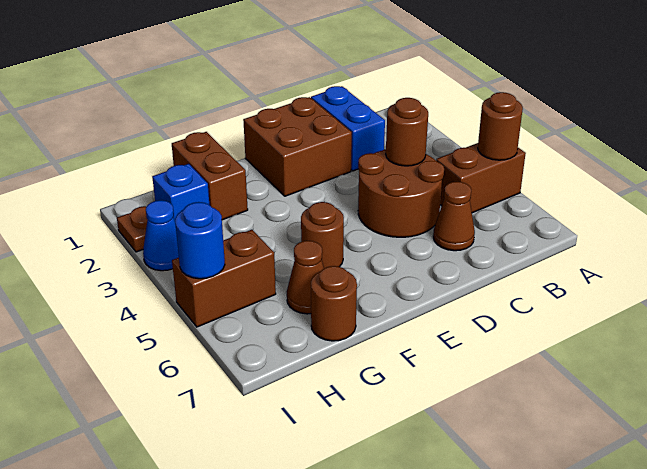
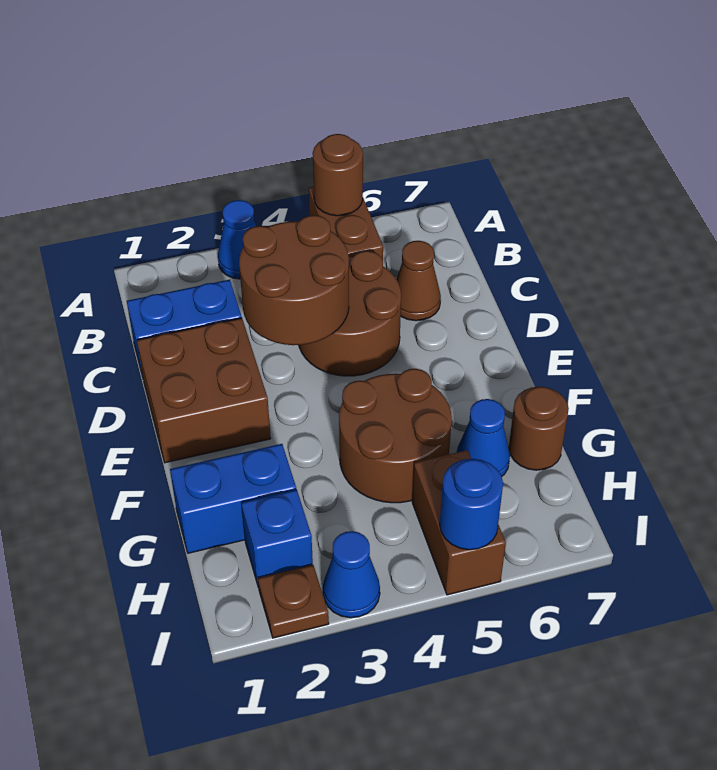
none -> blue cone A3 level 1
brown round brick C4 level 2 -> brown round brick C3:D4 level 2
brown round brick F5 level 1 -> brown round brick F4:G5 level 1
brown brick G1:G2 level 1 -> blue brick G1:G2 level 1
brown cone G6 level 1 -> blue cone G6 level 1

